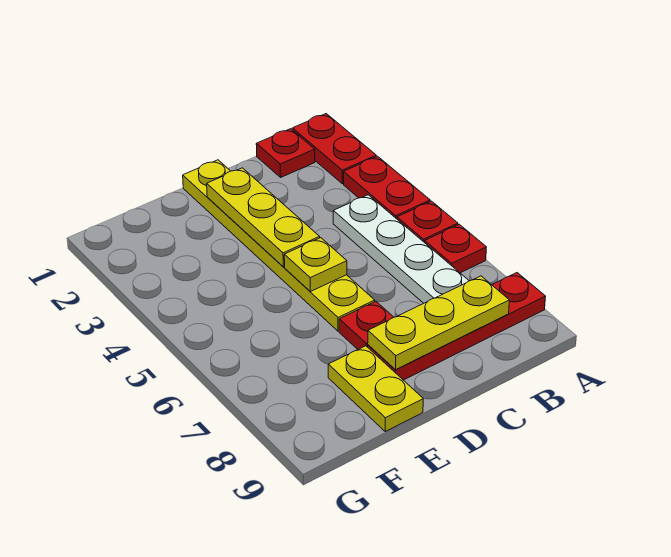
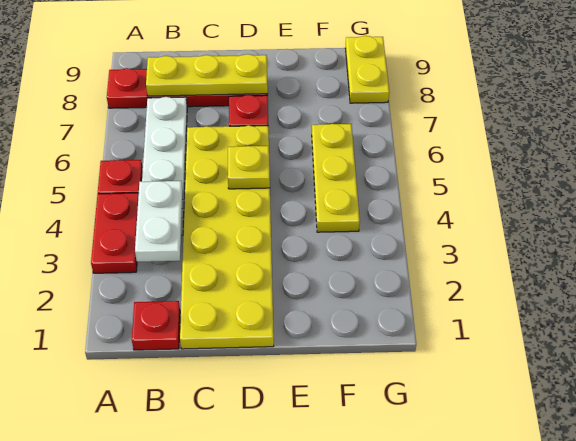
red plate A1:A2 level 1 -> none
red plate A6 level 1 -> none
none -> white plate B3:B4 level 2
yellow plate D1:D6 level 1 -> yellow plate C1:D6 level 1
yellow plate D2:D4 level 2 -> yellow plate F4:F6 level 1
yellow plate E8:E9 level 1 -> yellow plate G8:G9 level 1

